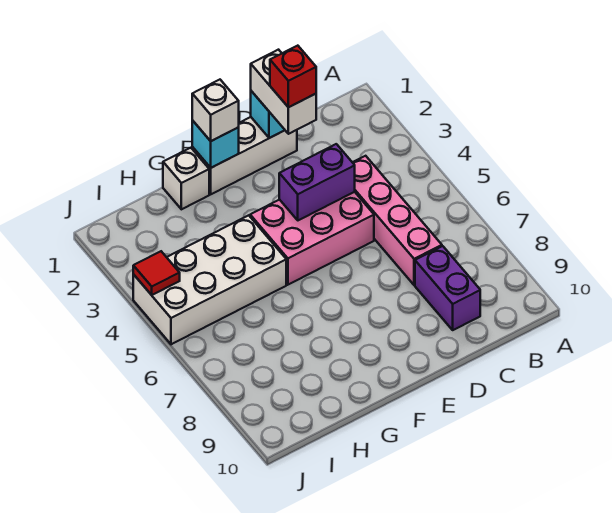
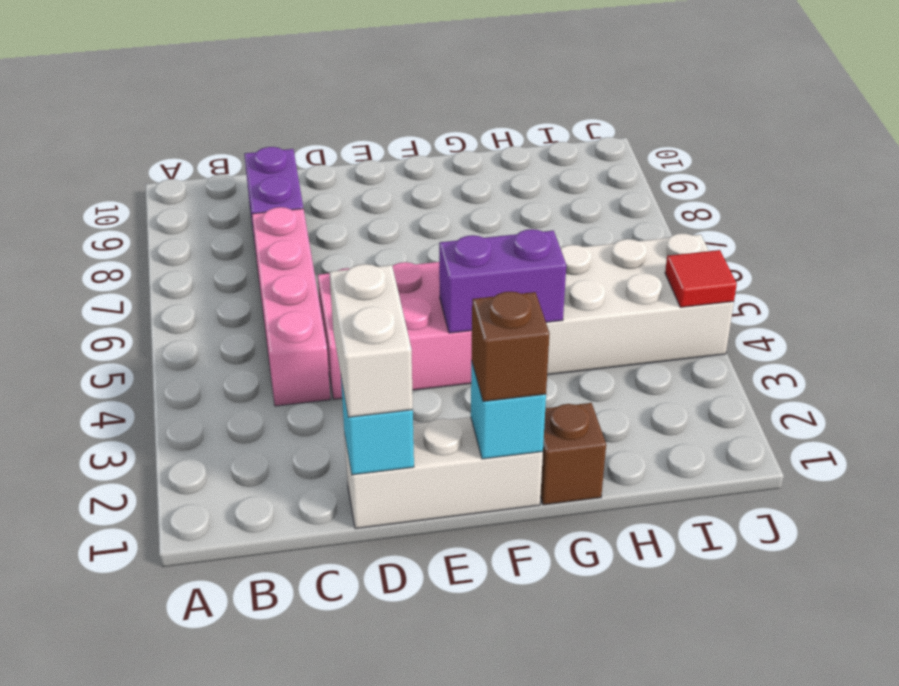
red brick D2 level 4 -> none
purple brick D4:E4 level 2 -> purple brick F4:G4 level 2
white brick F1 level 3 -> brown brick F1 level 3
white brick G1 level 1 -> brown brick G1 level 1

